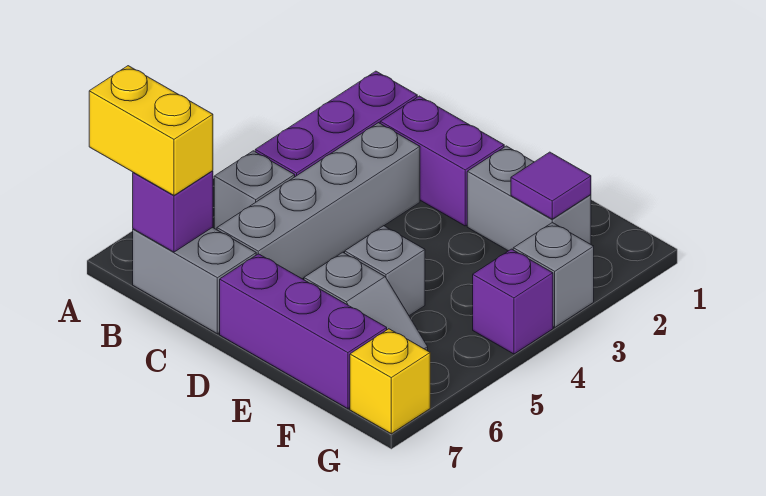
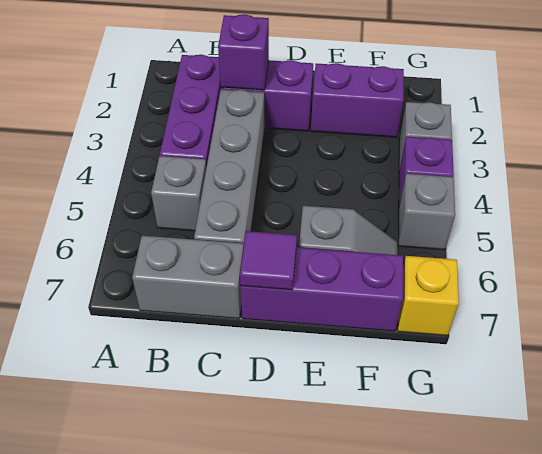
yellow brick A7:B7 level 3 -> none
purple brick B7 level 2 -> purple brick C2 level 2
grey brick E2:F2 level 1 -> purple brick E2:F2 level 1
grey brick E5 level 1 -> grey brick G5 level 1
purple tile F2 level 2 -> purple tile D7 level 2

